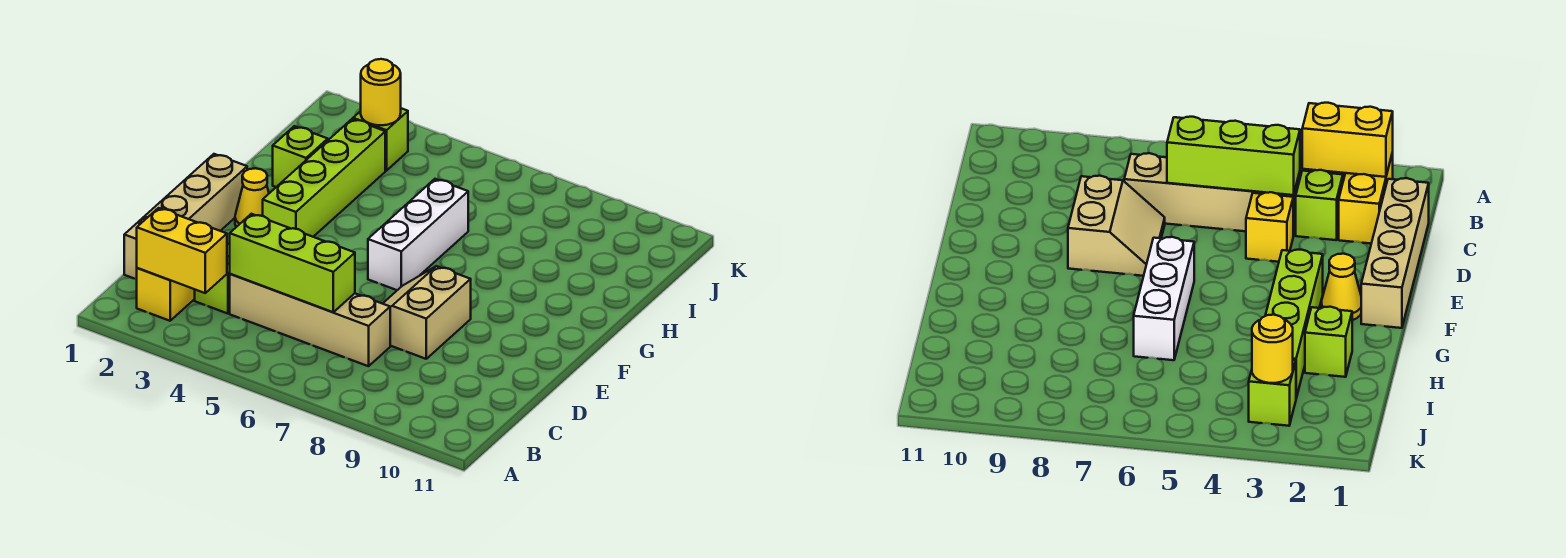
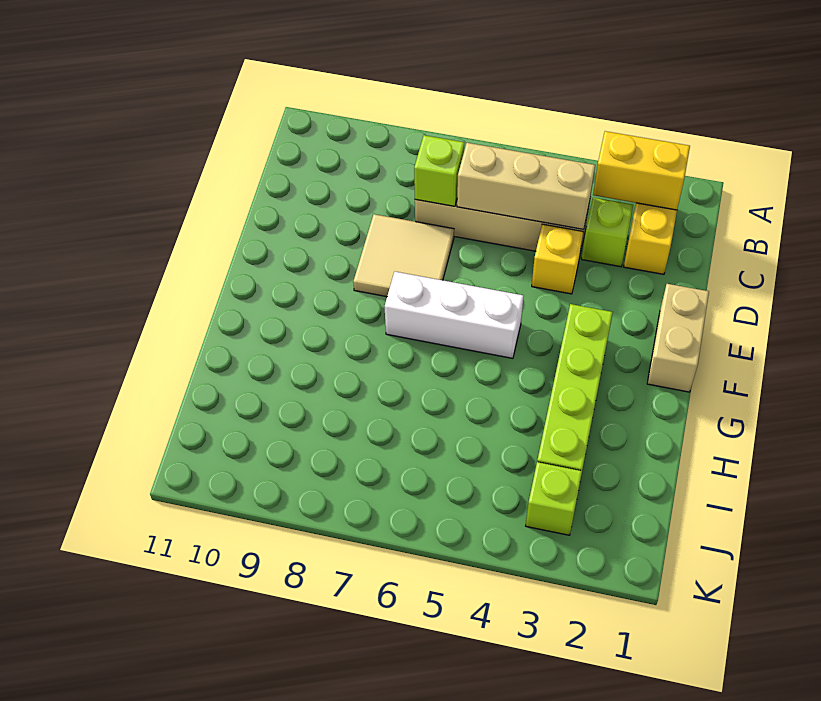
tan brick C1:F1 level 1 -> tan brick E1:F1 level 1
lime brick C4:C6 level 2 -> tan brick C4:C6 level 2
tan slope D7:E8 level 1 top 8 -> tan tile D7:E8 level 1
yellow cone F2 level 1 -> none
white brick F6:H6 level 1 -> white brick F5:F7 level 1
lime brick H2 level 1 -> lime brick C7 level 2
yellow round brick J3 level 2 -> none

